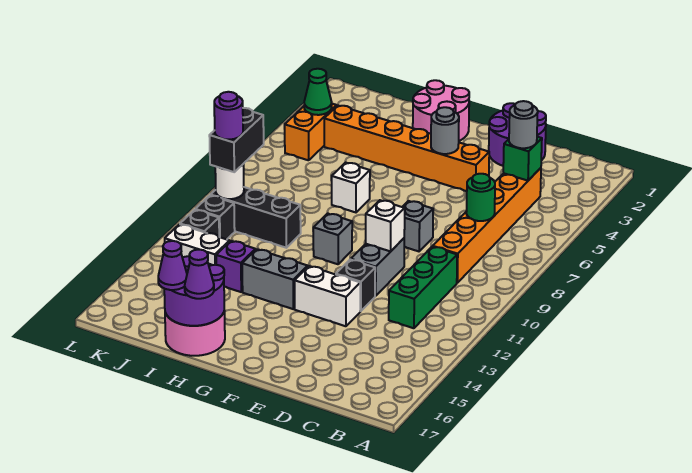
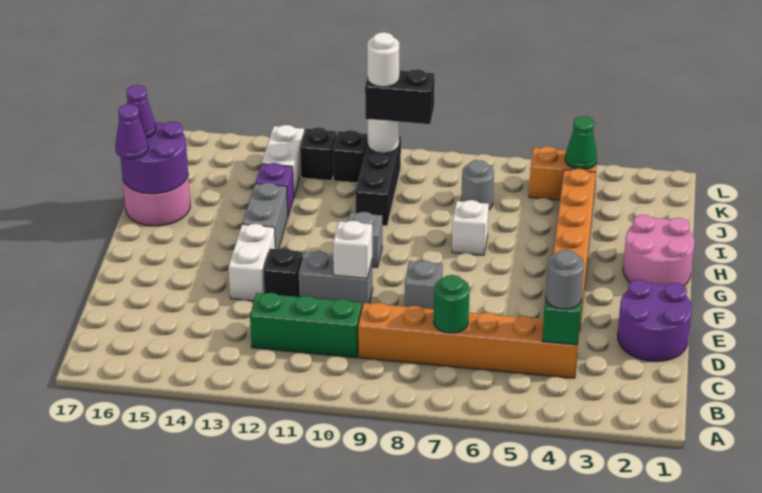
grey round brick F4 level 2 -> grey round brick J7 level 1
purple round brick K10 level 4 -> white round brick K10 level 4

